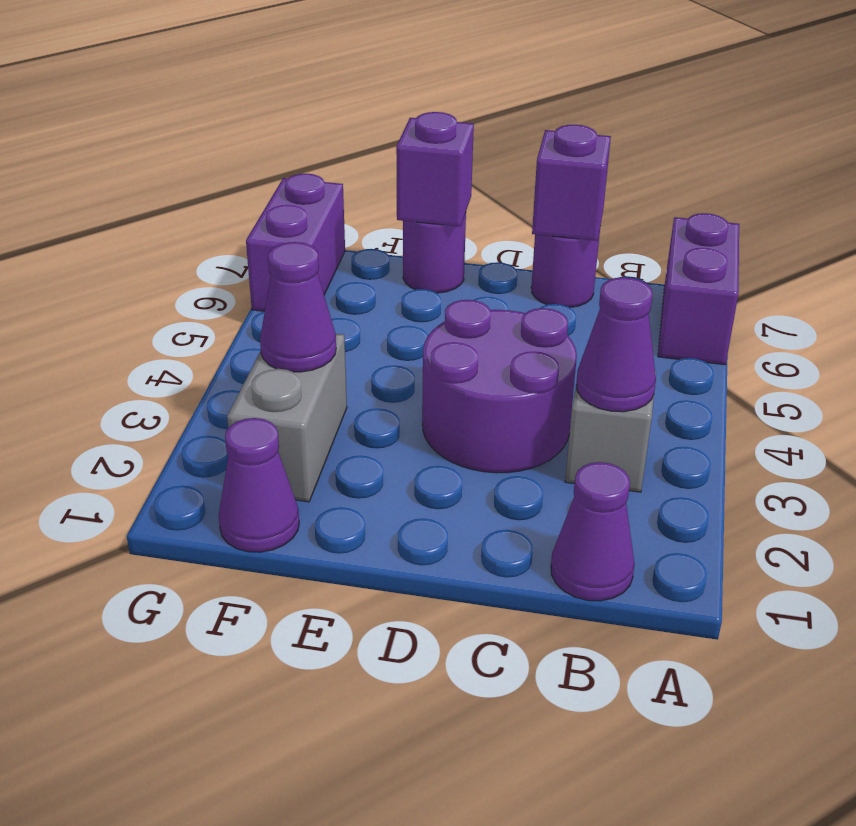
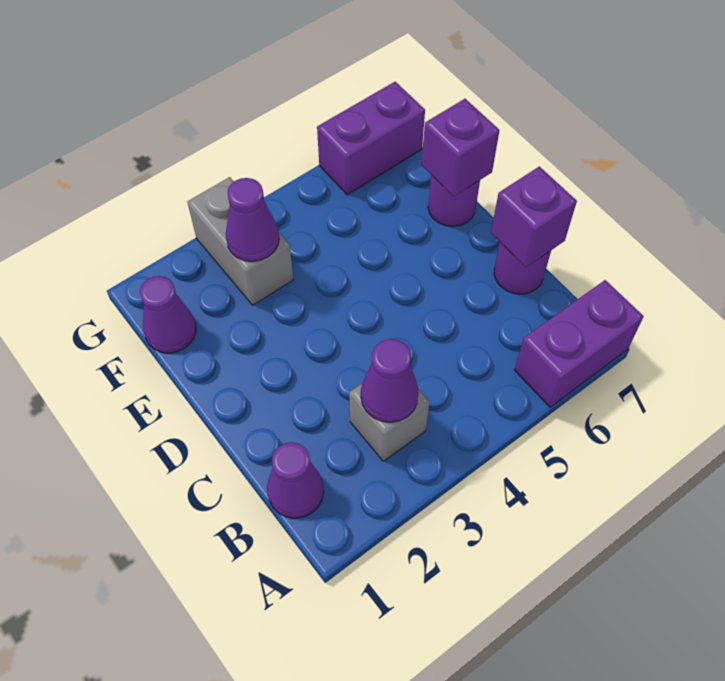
purple round brick C3:D4 level 1 -> none
grey brick F2:F3 level 1 -> grey brick F3:G3 level 1

